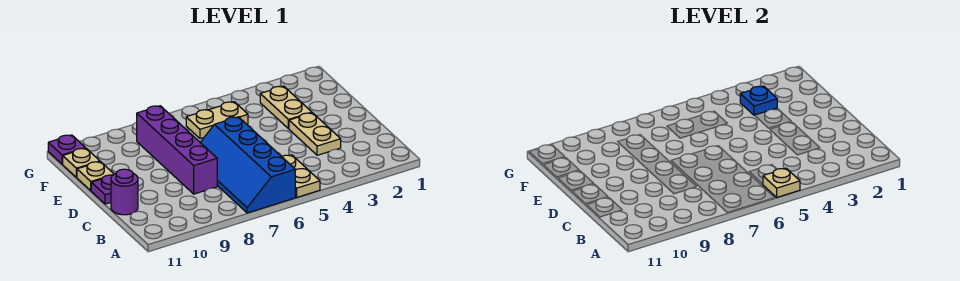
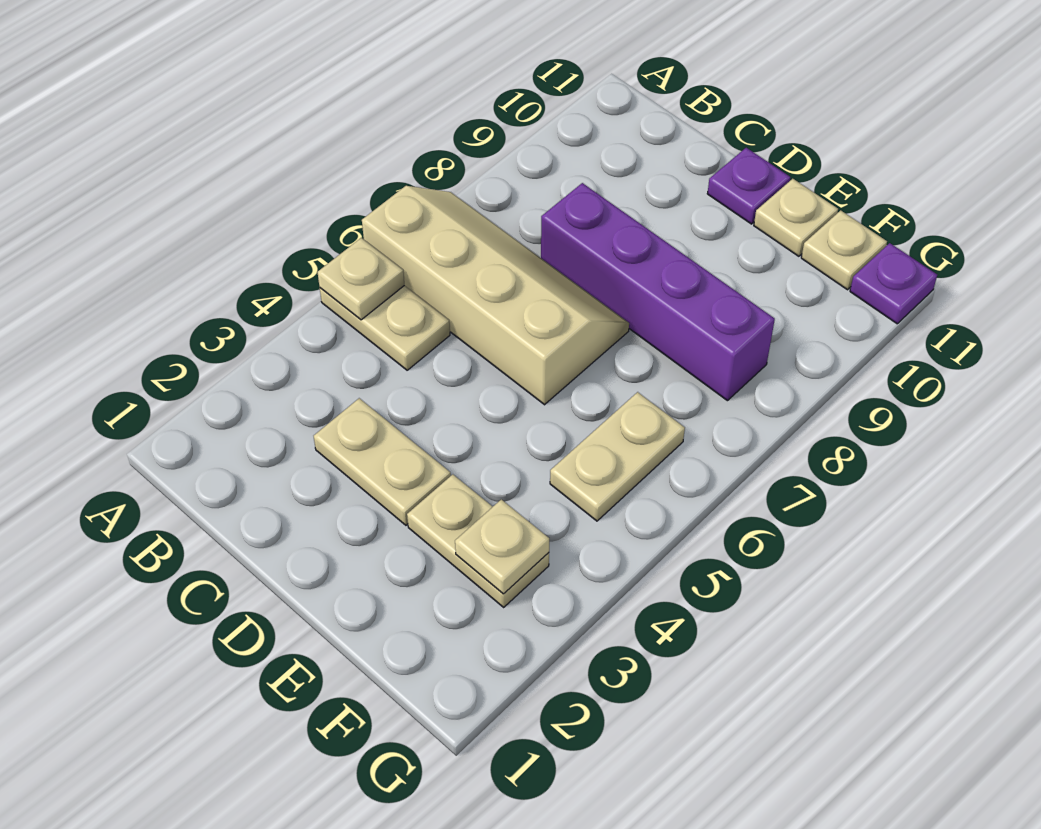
blue slope A6:D7 level 1 top 6 -> tan slope A6:D7 level 1 top 6
purple round brick C11 level 1 -> none
blue plate F3 level 2 -> tan plate F3 level 2

